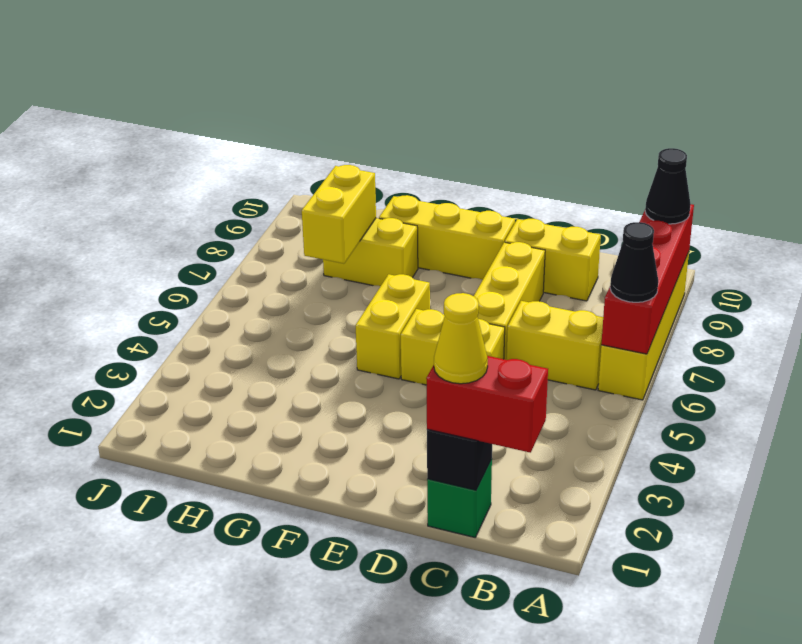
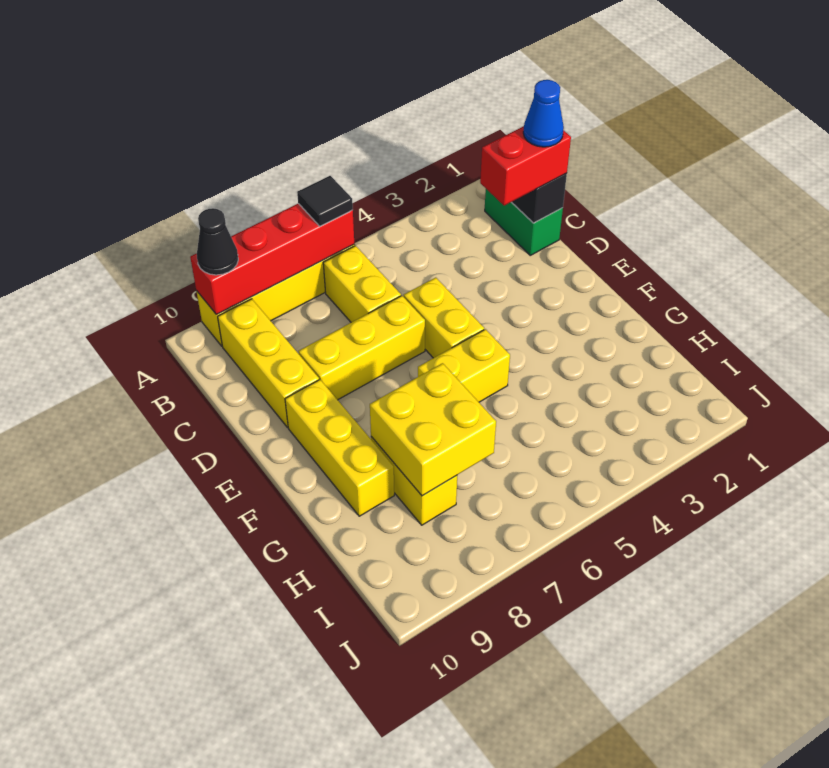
black cone A6 level 3 -> black tile A6 level 3
red brick B1:C1 level 3 -> red brick C1:C2 level 3
green brick C1 level 1 -> green brick B1:C1 level 1
yellow cone C1 level 4 -> blue cone C1 level 4
yellow brick C9:D9 level 1 -> yellow brick B9:D9 level 1
yellow brick H7:H8 level 2 -> yellow brick G7:H8 level 2

